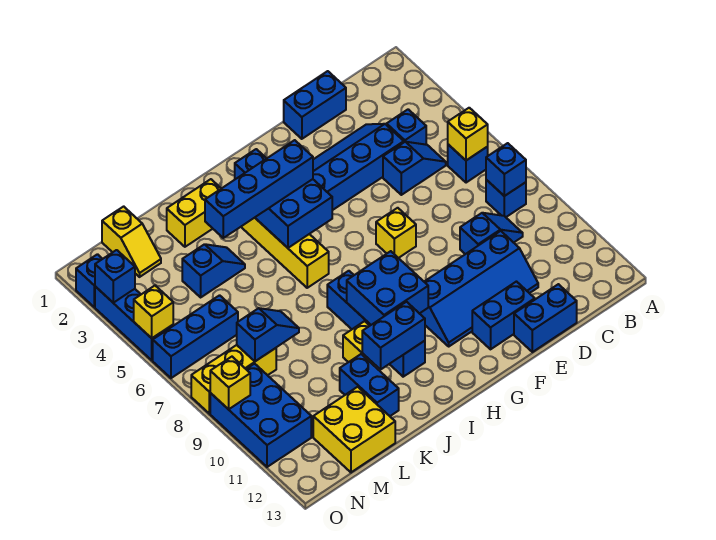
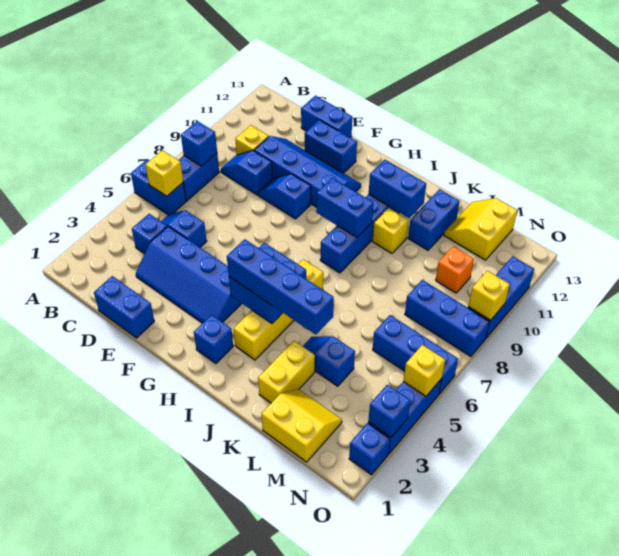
blue brick B6 level 1 -> blue brick A6:B6 level 1
blue brick B8 level 1 -> blue brick B7:B8 level 1
yellow brick F7 level 1 -> yellow brick C10 level 1
blue brick H9:I10 level 2 -> blue brick H9:I9 level 2
yellow brick J2:K2 level 1 -> yellow brick K2:K3 level 1
blue slope L8:M8 level 2 top M -> blue slope E9:F9 level 1 top F
yellow brick L12:M13 level 1 -> yellow slope L12:M13 level 1 top M
yellow slope M1:M2 level 1 top 1 -> yellow slope L1:M2 level 1 top 1
yellow brick M8:O8 level 1 -> blue brick M8:O8 level 1
none -> orange brick M10 level 1
blue brick N9:O11 level 1 -> blue brick O9:O11 level 1

